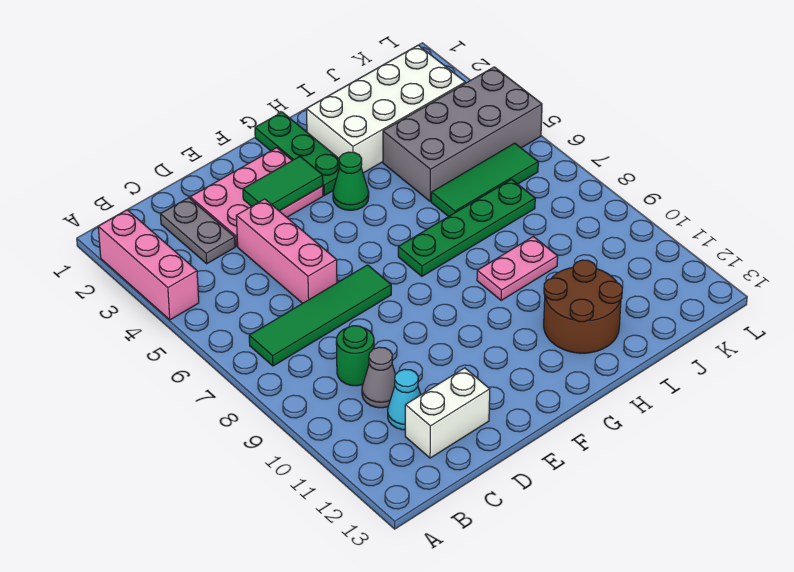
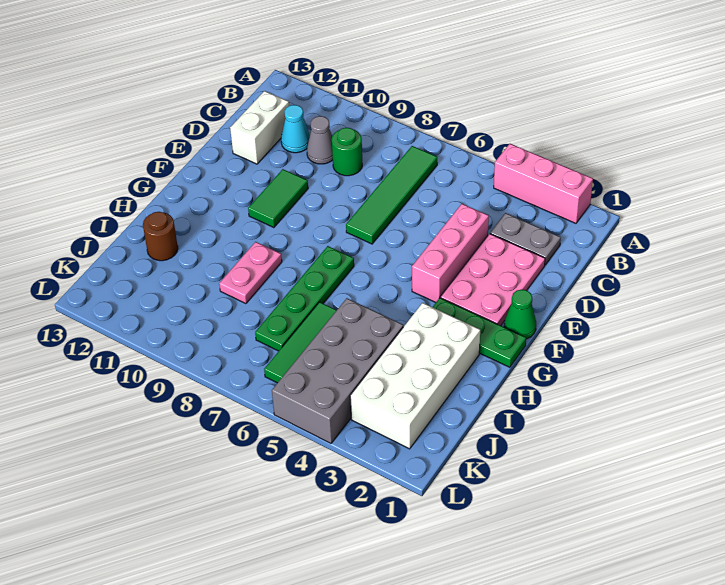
pink brick D4:D6 level 1 -> pink brick D4:F4 level 1
green tile E3:F3 level 2 -> green tile E10:F10 level 1
green cone G4 level 1 -> green cone F1 level 1
brown round brick H11:I12 level 1 -> brown round brick I12 level 1

